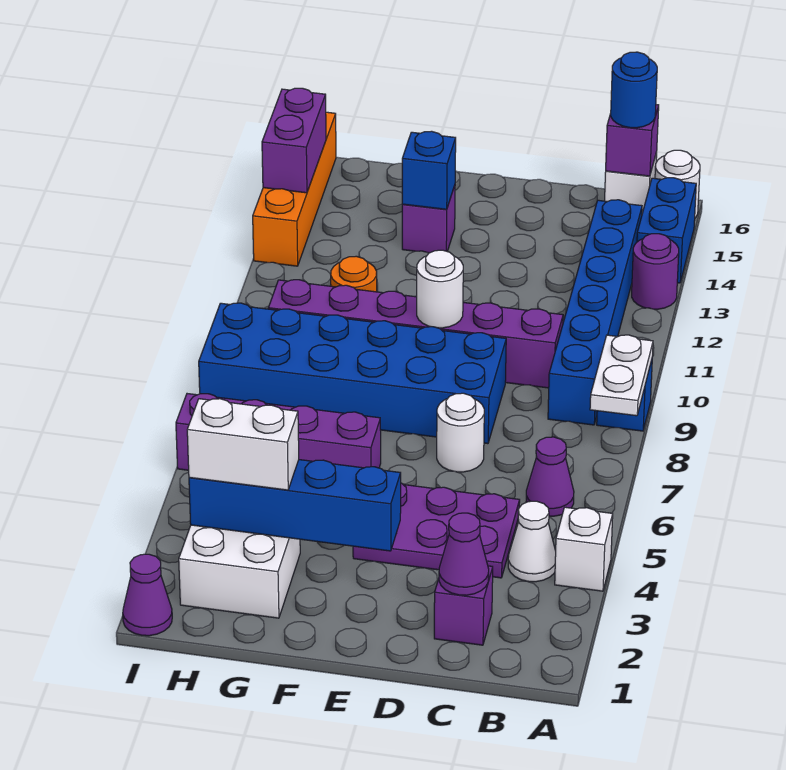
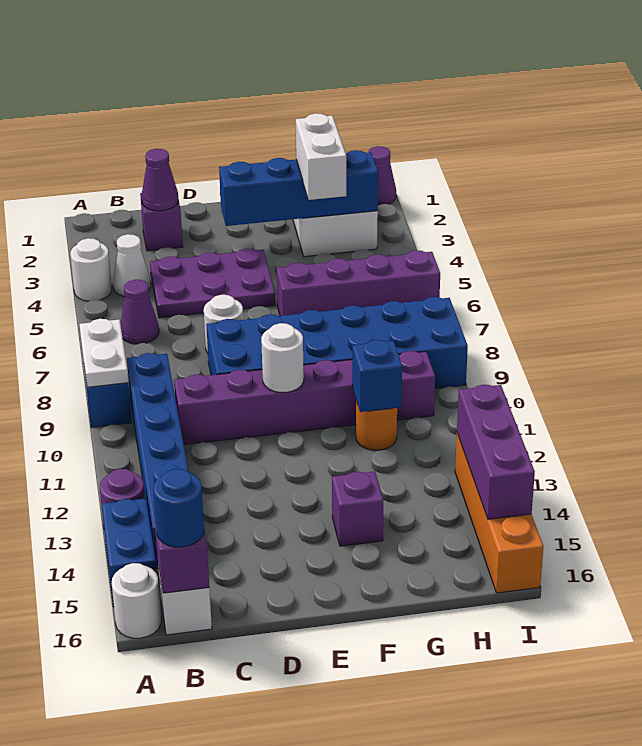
white brick A4 level 1 -> white round brick A4 level 1
blue brick F14 level 2 -> blue brick G11 level 2
white brick G3:H3 level 3 -> white brick G3:G4 level 3
purple brick I14:I15 level 2 -> purple brick I13:I15 level 2

